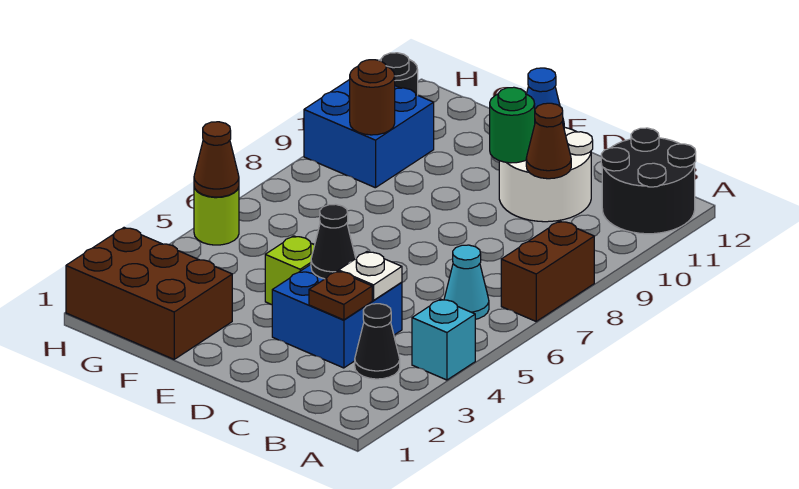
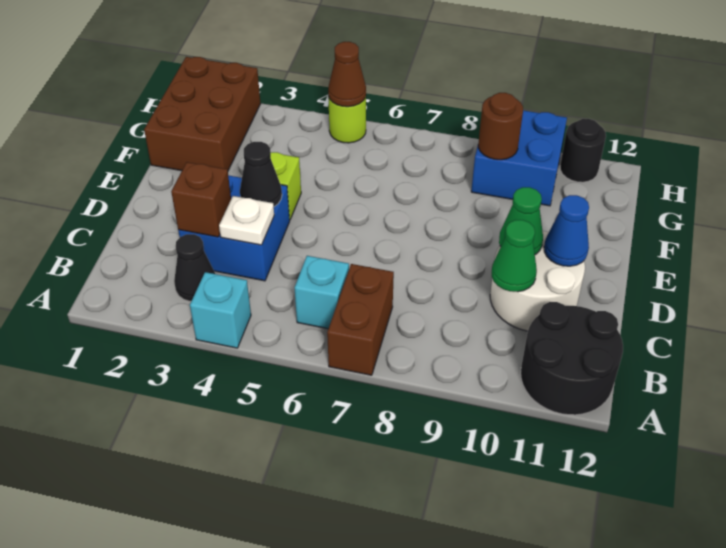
brown brick A7:A8 level 1 -> brown brick A7:B7 level 1
cyan cone B6 level 1 -> cyan brick B6 level 1
brown plate C3 level 2 -> brown brick C3 level 2
brown cone C10 level 2 -> green cone C10 level 2
green round brick D10 level 2 -> green cone D10 level 2

